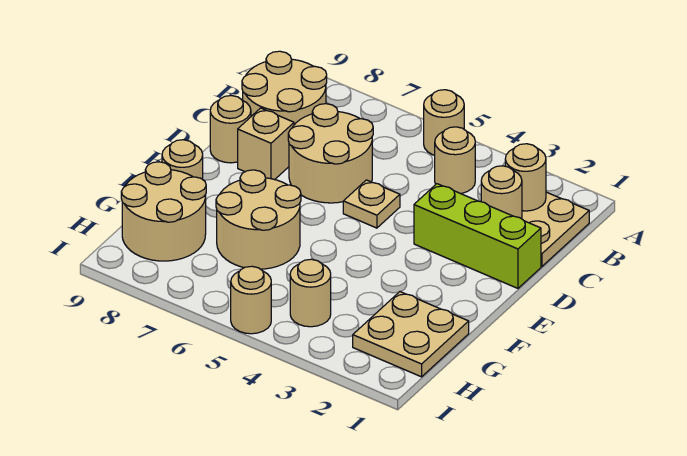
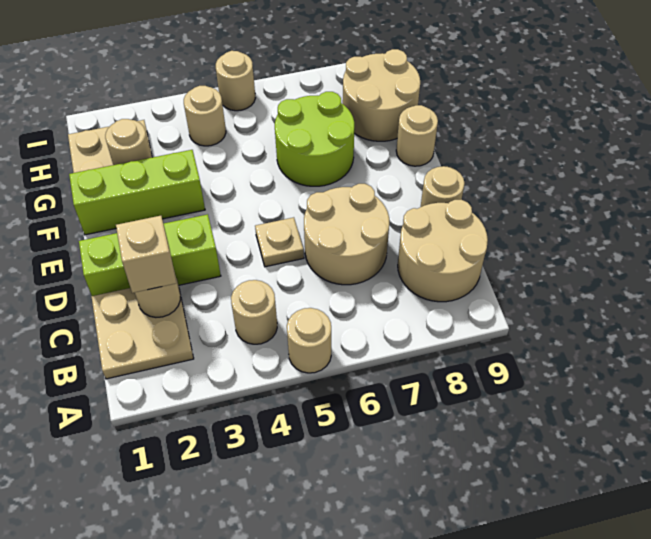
tan round brick B2 level 2 -> tan round brick G2 level 2
tan brick D8 level 1 -> tan brick C2 level 3
none -> lime brick F1:F3 level 1
tan round brick F6:G7 level 1 -> lime round brick F6:G7 level 1

